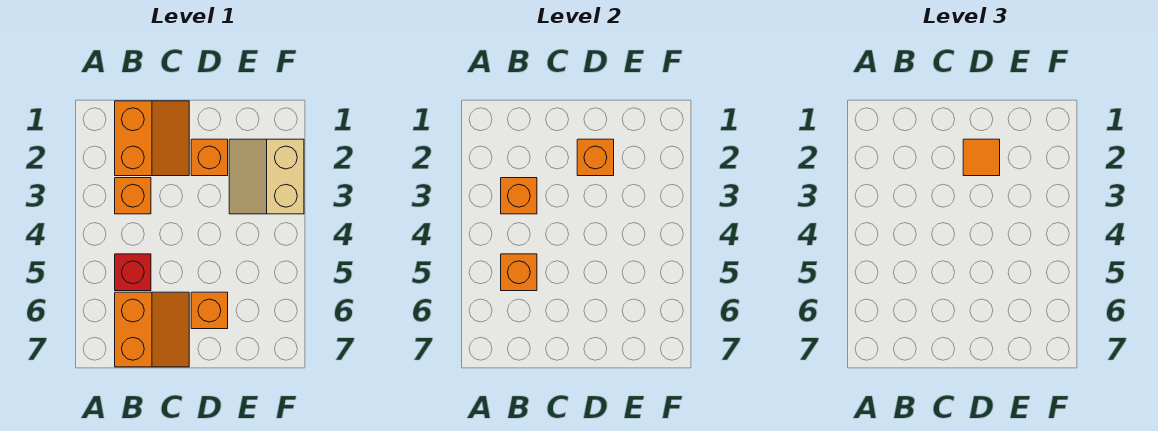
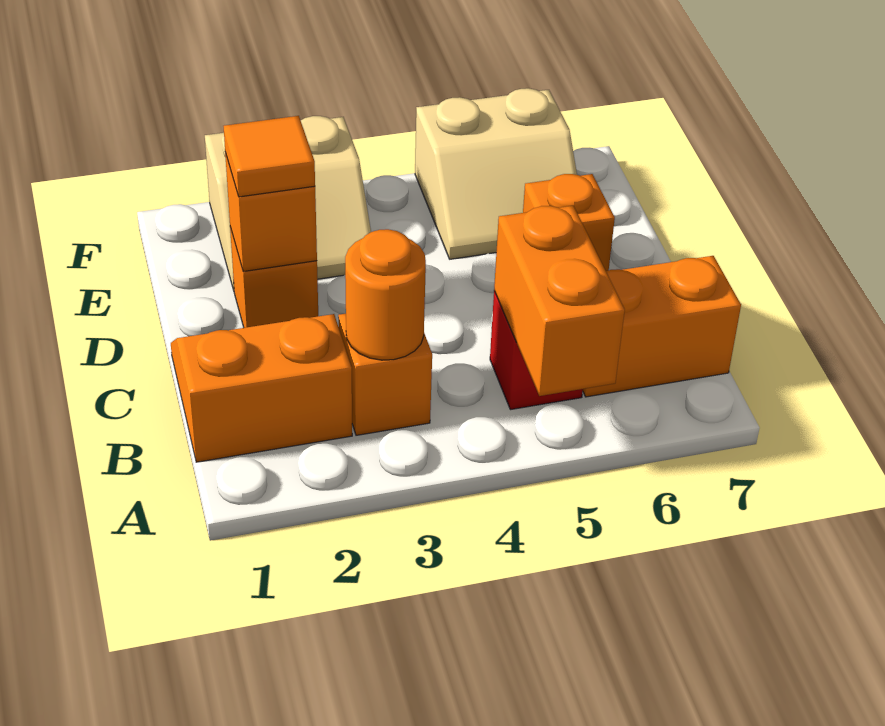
orange brick B3 level 2 -> orange round brick B3 level 2
orange brick B5 level 2 -> orange brick A5:B5 level 2
none -> tan slope E5:F6 level 1 top F

